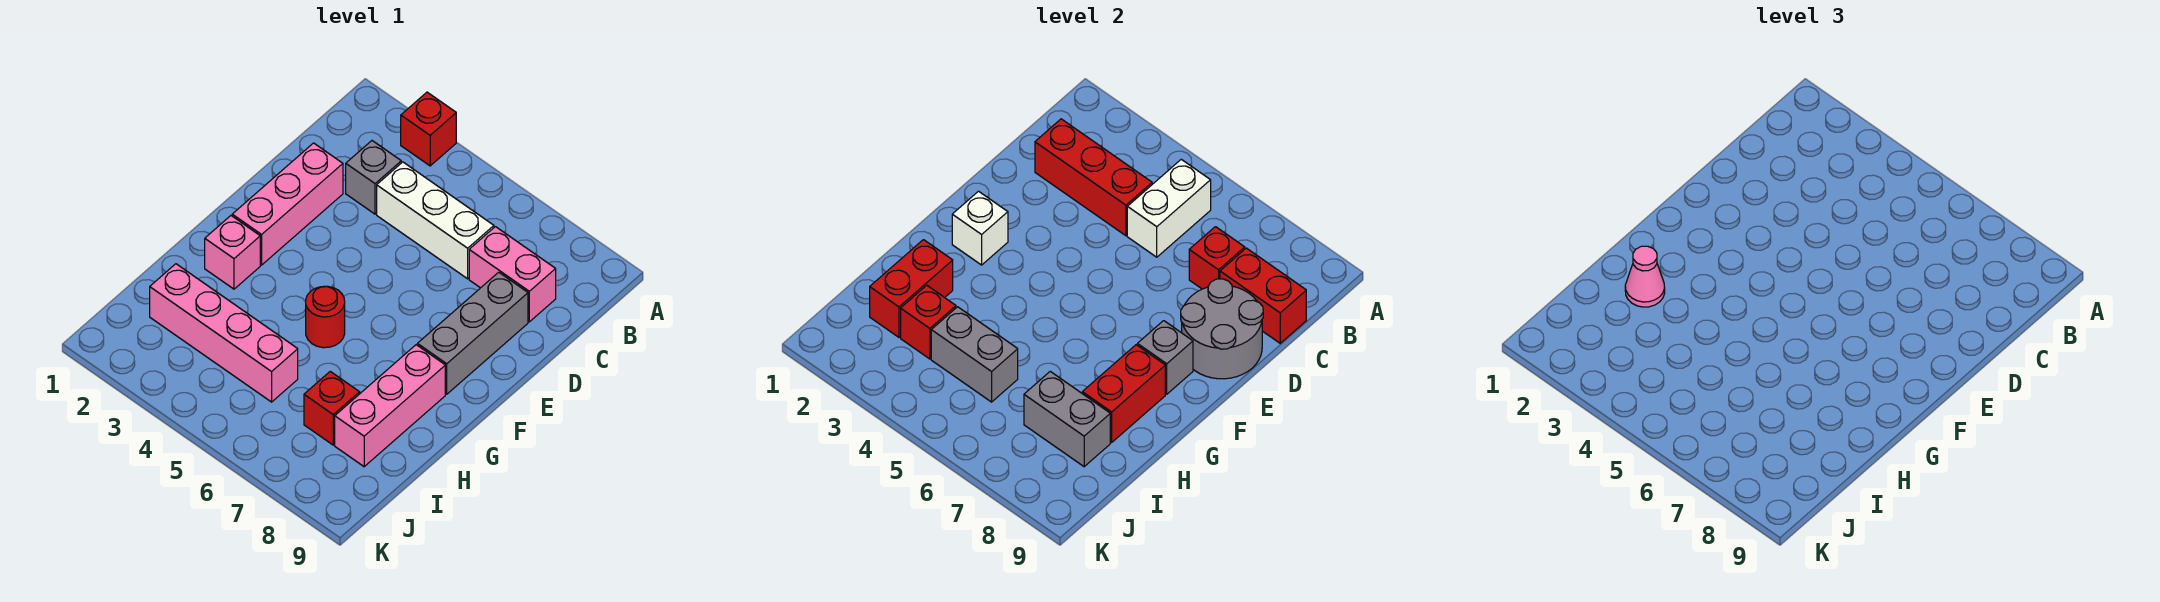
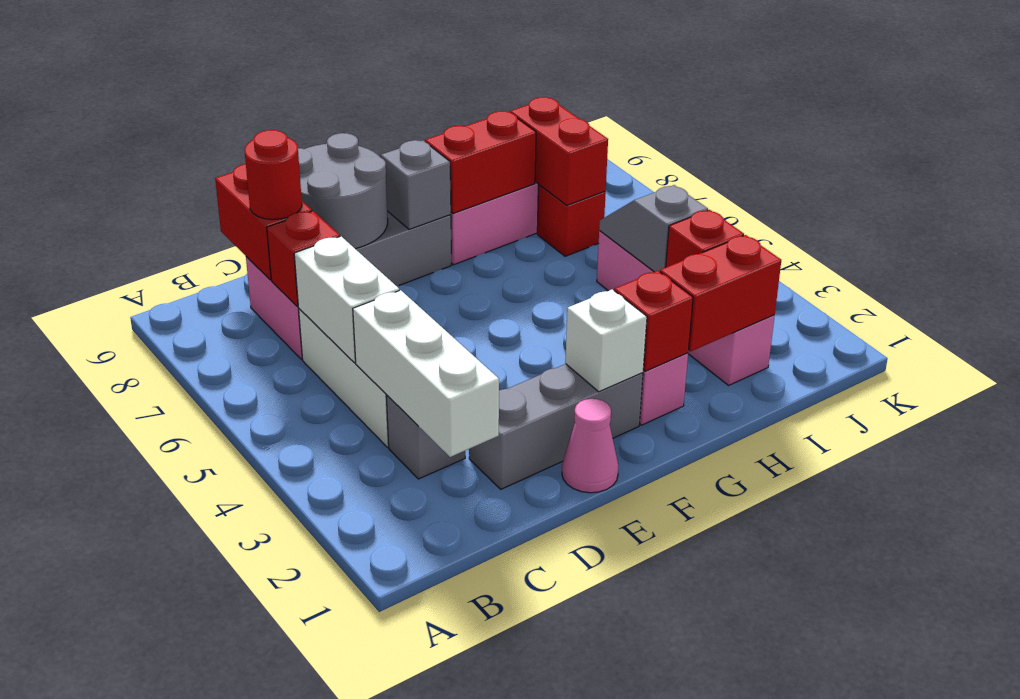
red brick A3 level 1 -> red brick G2 level 2
white brick B5:C5 level 2 -> white brick C5:C6 level 2
red brick C2:C4 level 2 -> white brick C2:C4 level 2
pink brick D2:F2 level 1 -> grey brick D2:F2 level 1
red round brick G5 level 1 -> red round brick C8 level 3
pink cone H2 level 3 -> pink cone E1 level 1
grey brick I4:I5 level 2 -> grey slope I4:I5 level 2 top 4
grey brick I7:I8 level 2 -> red brick I7:I8 level 2

